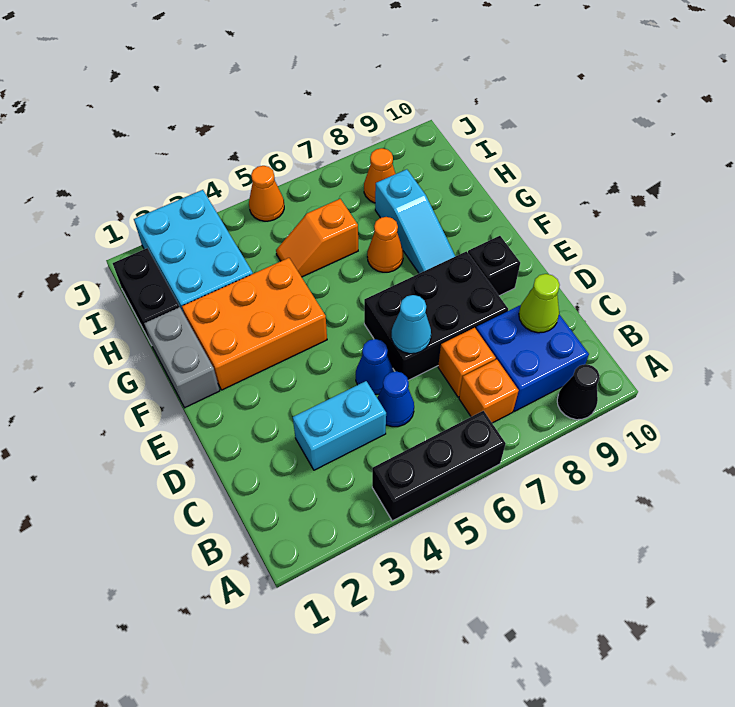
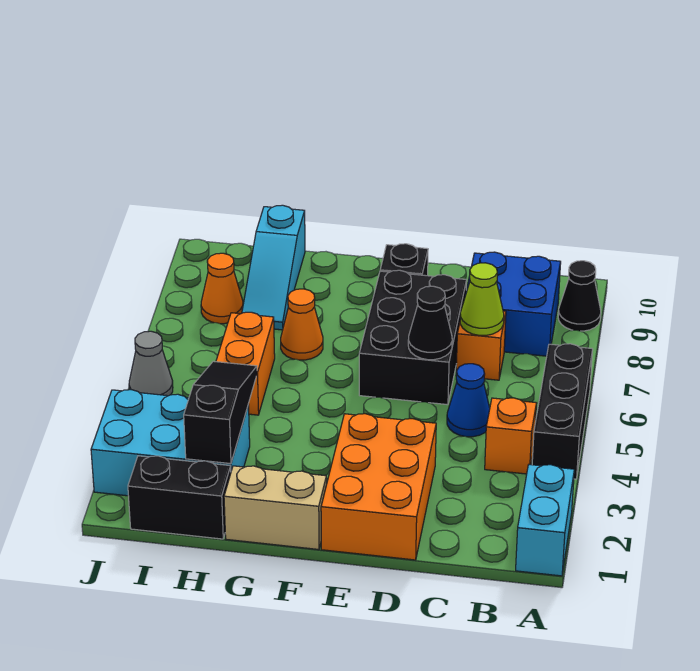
orange brick B7 level 1 -> orange brick B4 level 1
cyan brick C3:C4 level 1 -> cyan brick A1:A2 level 1
lime cone C9 level 2 -> lime cone C7 level 2
blue cone D5 level 1 -> none
cyan cone D6 level 2 -> black cone D6 level 2
grey brick F1:G1 level 1 -> tan brick F1:G1 level 1
orange brick F2:G4 level 1 -> orange brick D1:E3 level 1
cyan slope F8:H8 level 1 top H -> cyan slope H8:H10 level 1 top 10
none -> black slope H2:H4 level 2 top 2
orange slope H5:H6 level 1 top 6 -> orange brick H5:H6 level 1
orange cone J5 level 1 -> grey cone J5 level 1

